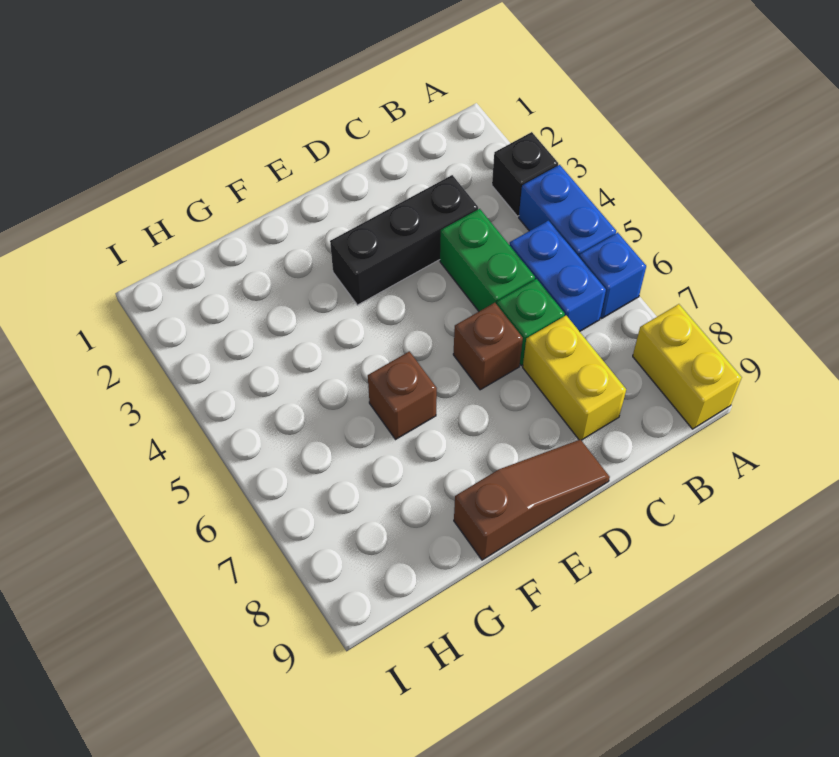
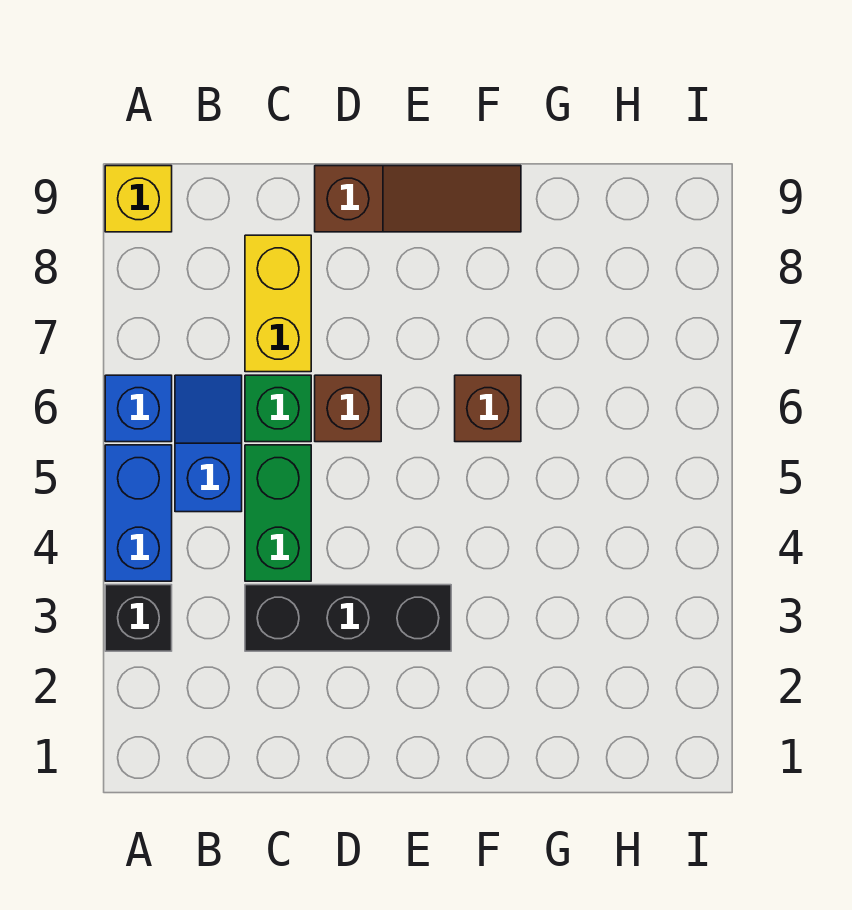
yellow brick A8:A9 level 1 -> yellow brick A9 level 1
blue brick B5:B6 level 1 -> blue slope B5:B6 level 1 top 5
brown slope D9:F9 level 1 top F -> brown slope D9:F9 level 1 top D

